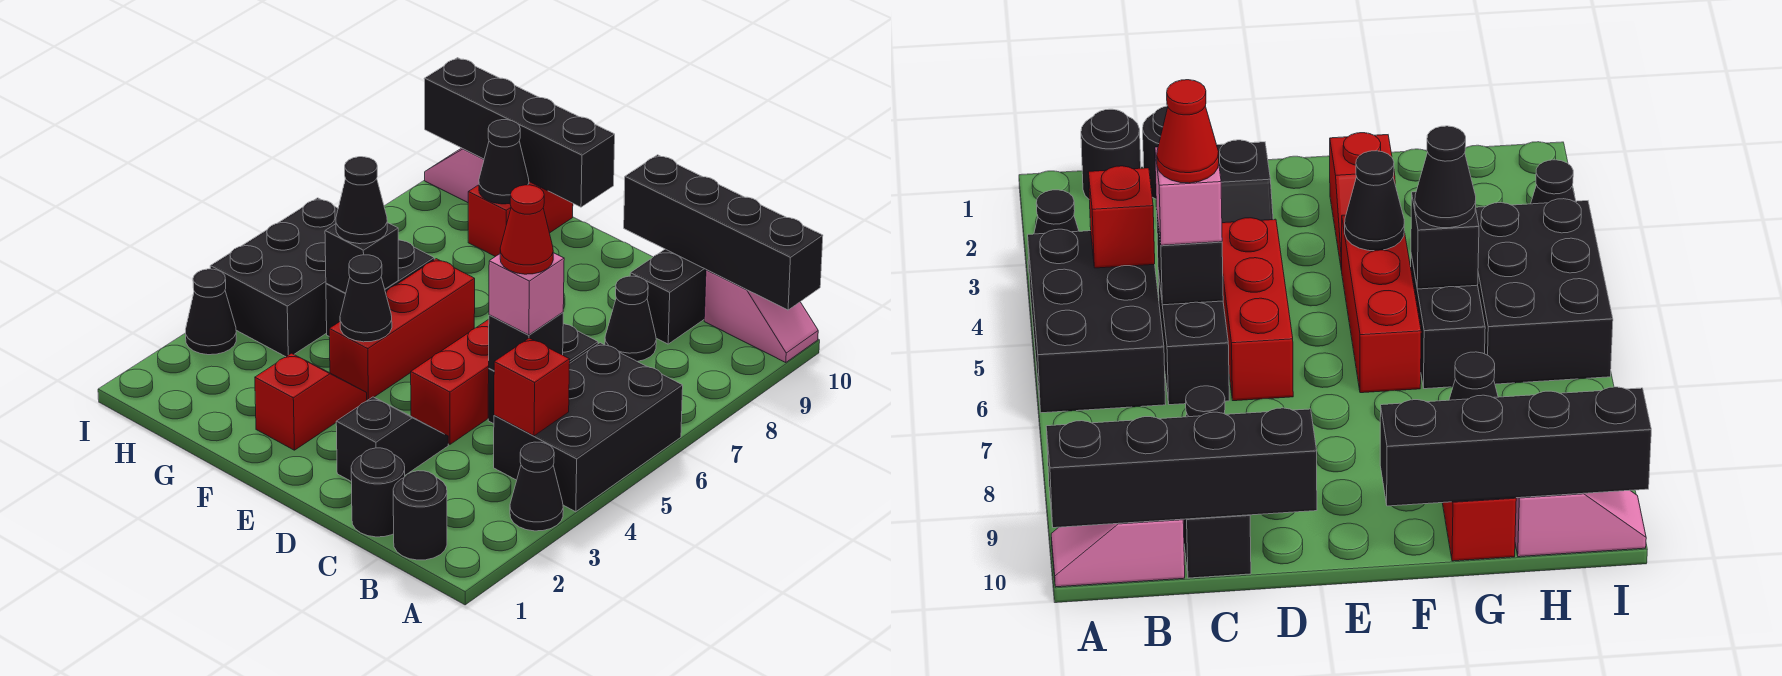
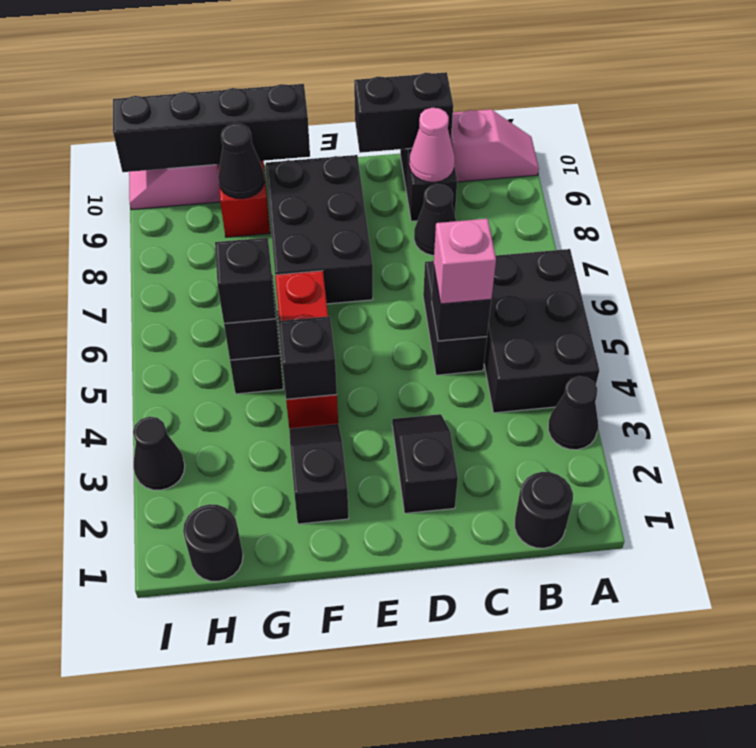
black brick A10:D10 level 2 -> black brick C10:D10 level 2
red brick B4 level 2 -> none
black round brick C1 level 1 -> black round brick H1 level 1
red cone C5 level 4 -> none
none -> pink cone C9 level 2
red brick D4:D6 level 1 -> none
red slope F2:F3 level 1 top 2 -> black slope F2:F3 level 1 top 2
black cone F4 level 2 -> black brick F4 level 2
black cone G5 level 3 -> black brick G5 level 3
black brick H4:I6 level 1 -> black brick E7:F9 level 1

